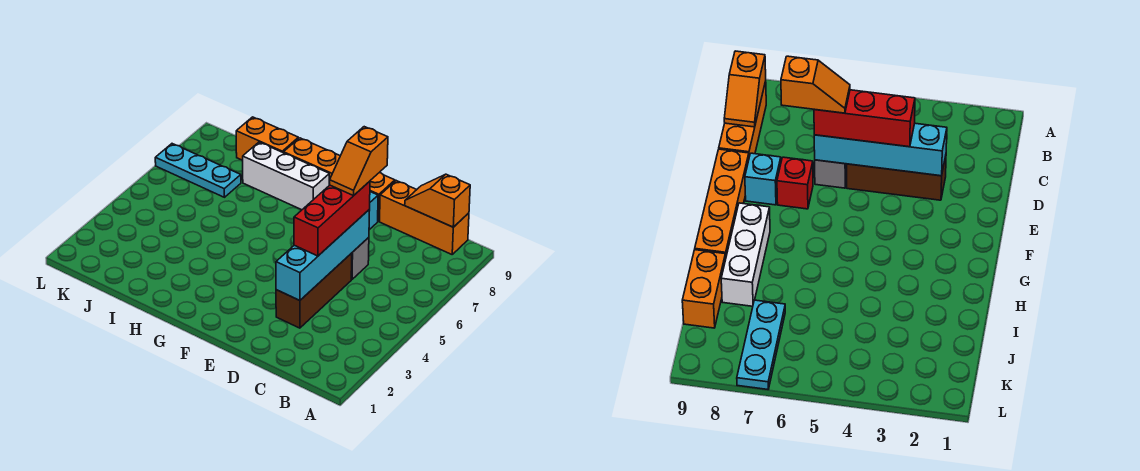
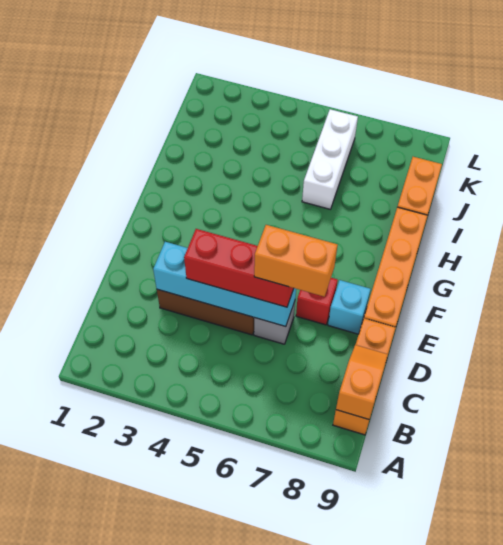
orange slope D6:D7 level 4 top 7 -> orange brick D6:D7 level 4
white brick G8:I8 level 1 -> white brick I6:K6 level 1
cyan plate J7:L7 level 1 -> none

